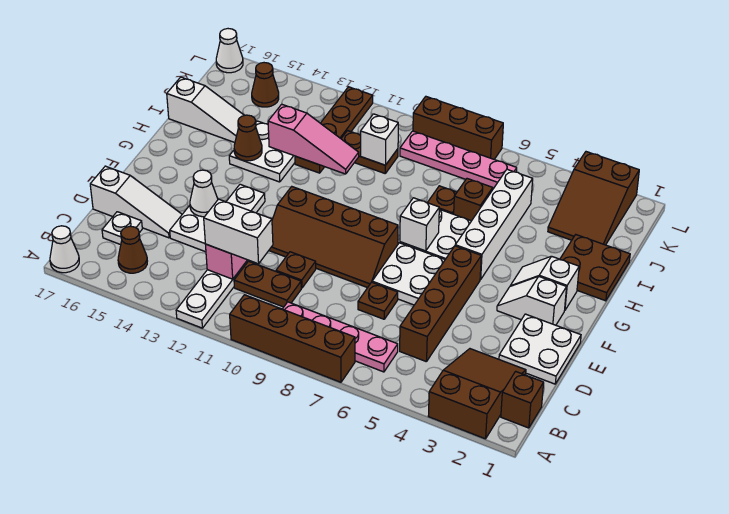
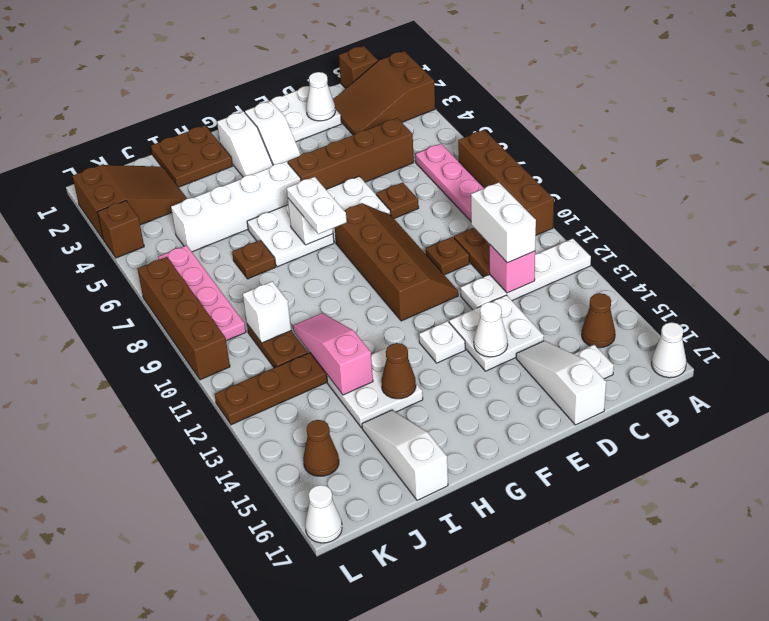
none -> white cone D2 level 2
none -> white plate G7:G8 level 3
brown brick I6 level 1 -> brown brick L4 level 1
brown brick L7:L9 level 1 -> brown brick L7:L10 level 1

